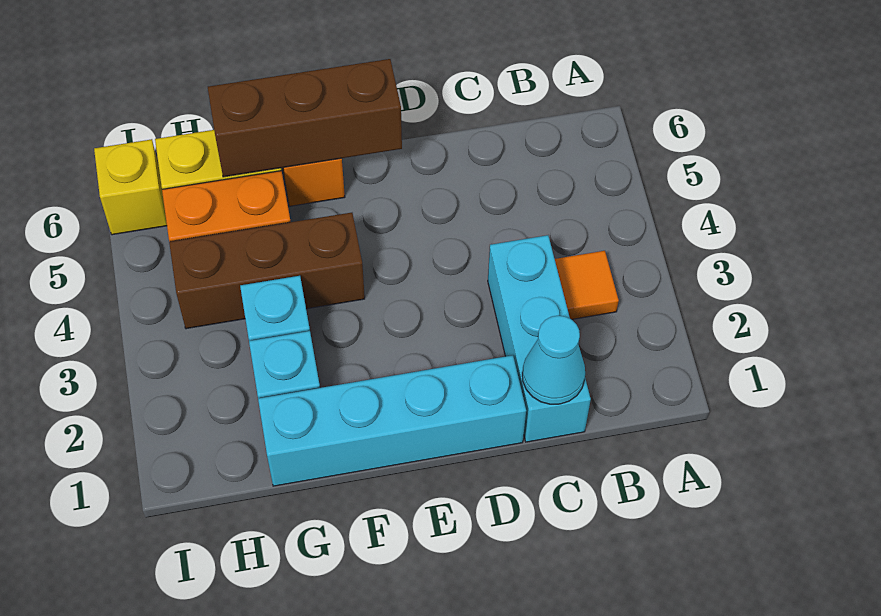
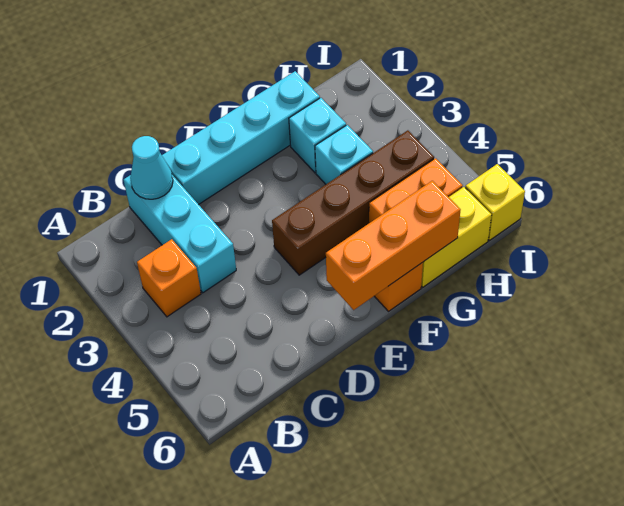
orange tile B3 level 1 -> orange brick B3 level 1
brown brick E6:G6 level 2 -> orange brick E6:G6 level 2
brown brick F4:H4 level 1 -> brown brick E4:H4 level 1

